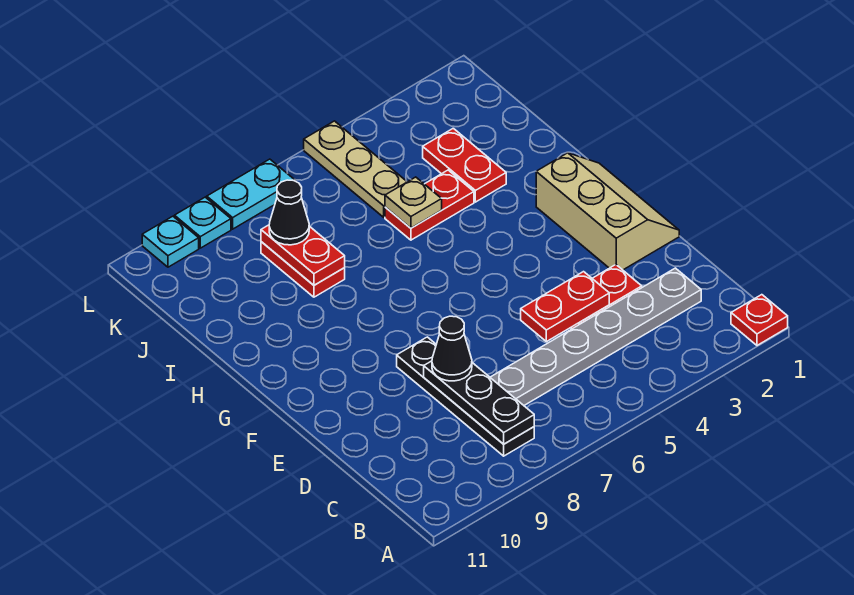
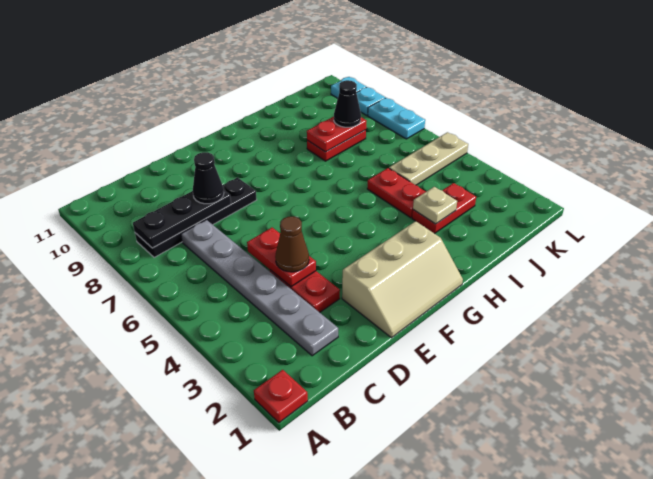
none -> brown cone D4 level 3
tan plate I5 level 2 -> tan plate I3 level 2

